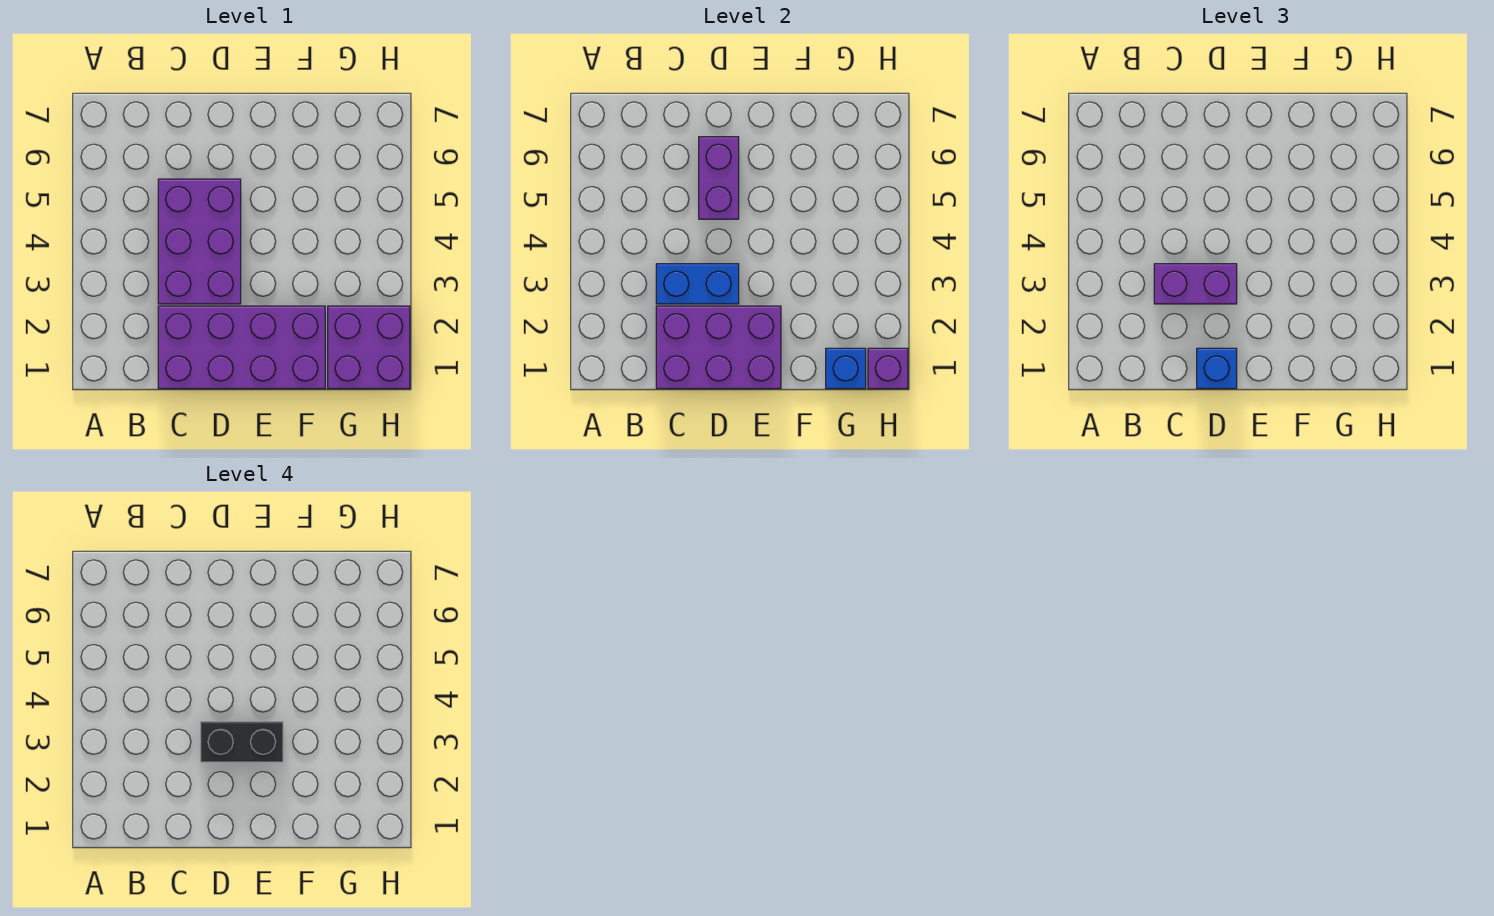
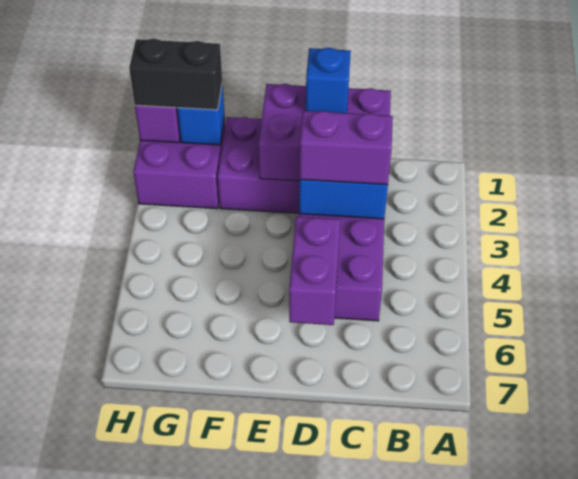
black brick D3:E3 level 4 -> black brick G1:H1 level 3

